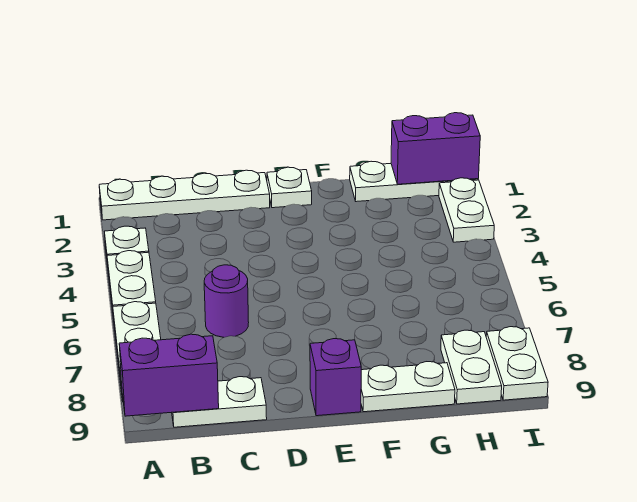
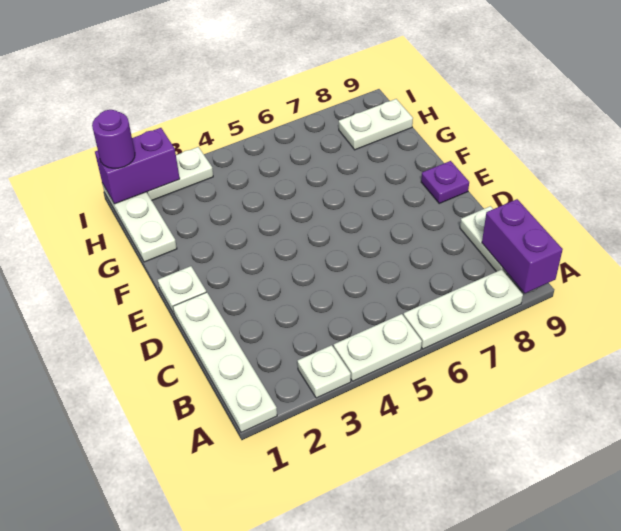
purple round brick C6 level 1 -> purple round brick I1 level 3
purple brick E9 level 1 -> purple plate E9 level 1
white plate F9:G9 level 1 -> none
purple brick H1:I1 level 2 -> purple brick I1:I2 level 2
white plate I8:I9 level 1 -> none

